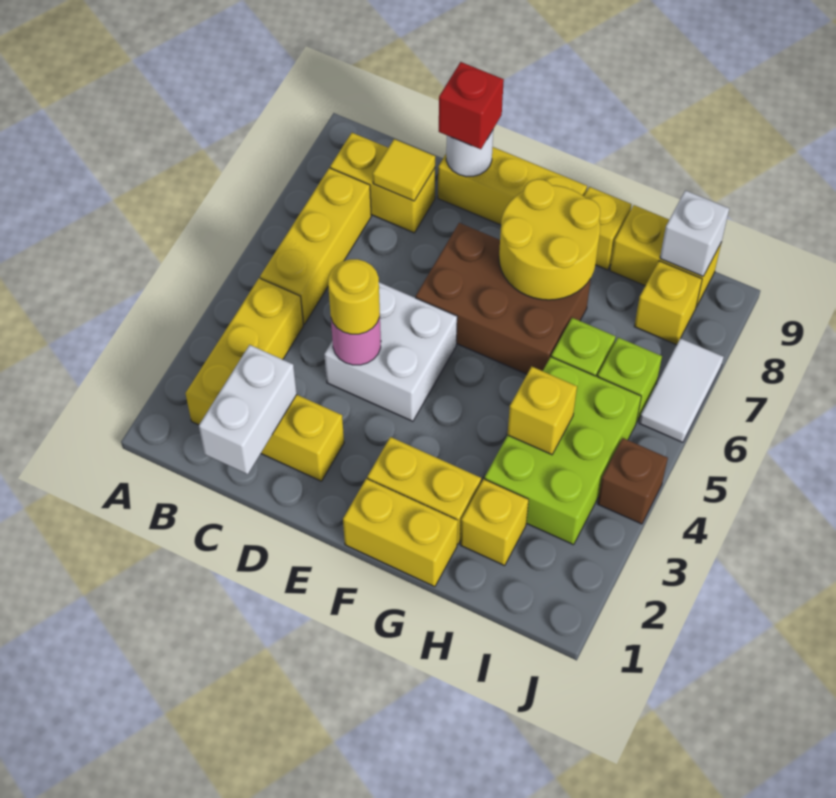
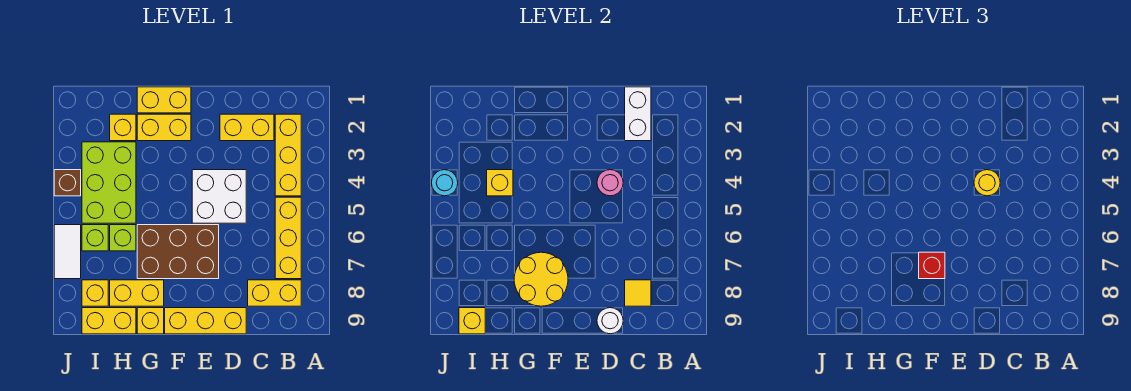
red brick D9 level 3 -> red brick F7 level 3
none -> yellow brick G8:H8 level 1
white brick I9 level 2 -> yellow brick I9 level 2
none -> cyan round brick J4 level 2

